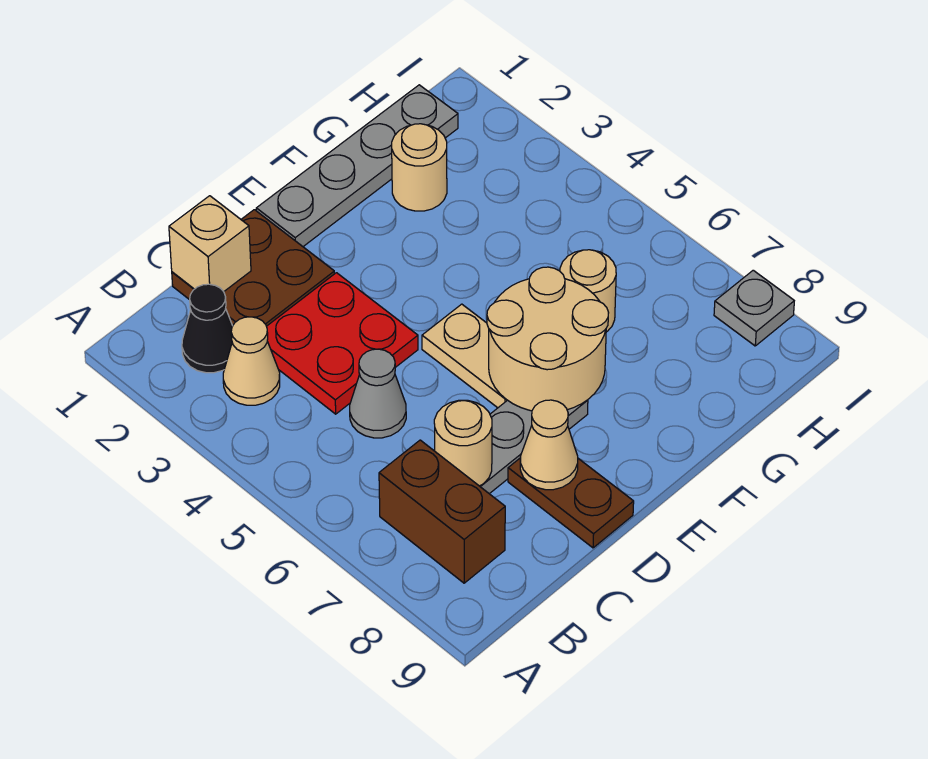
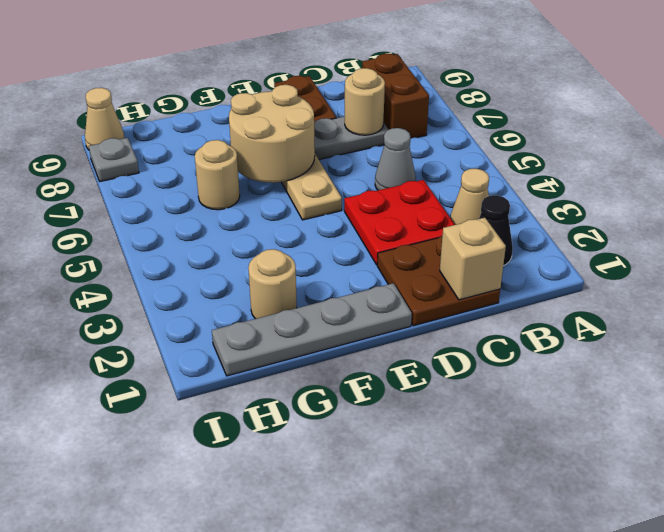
tan cone D8 level 2 -> tan cone I9 level 1

